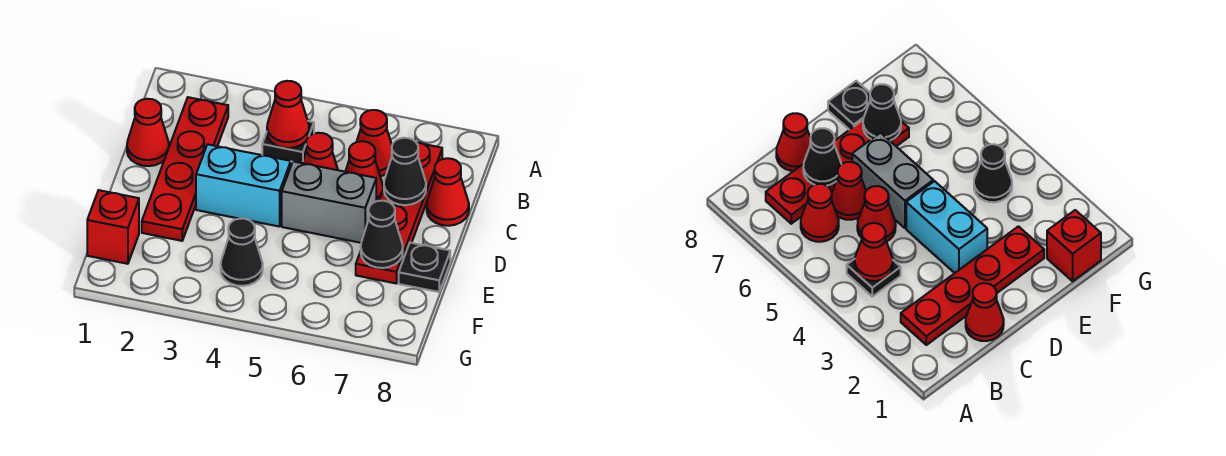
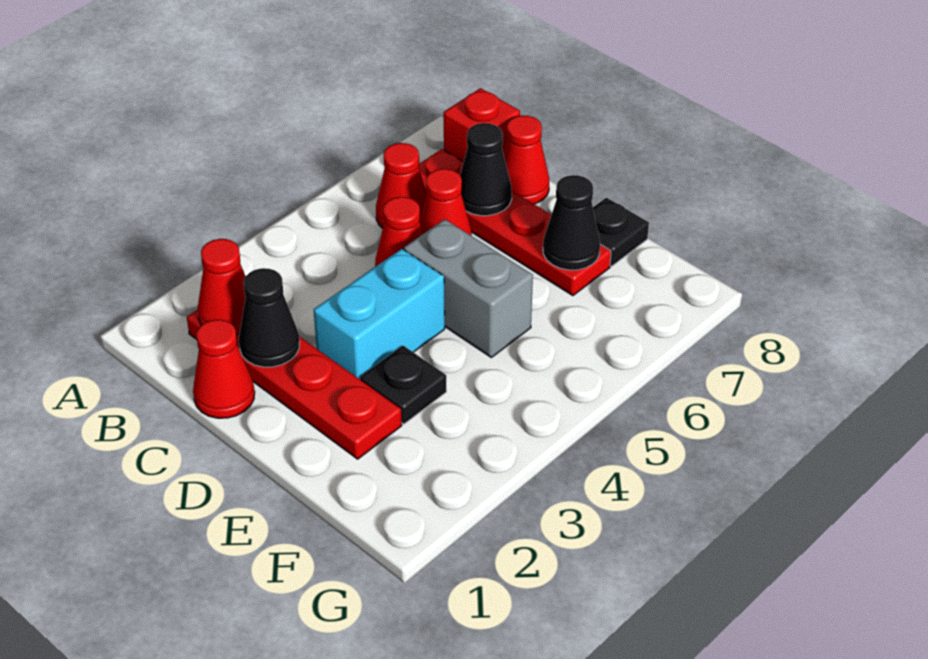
black plate B4 level 1 -> black plate E3 level 1
red cone B4 level 2 -> red cone B2 level 2
grey brick D5:D6 level 1 -> grey brick D5:E5 level 1
red brick F1 level 1 -> red brick B8 level 1
black cone F4 level 1 -> black cone C2 level 2

